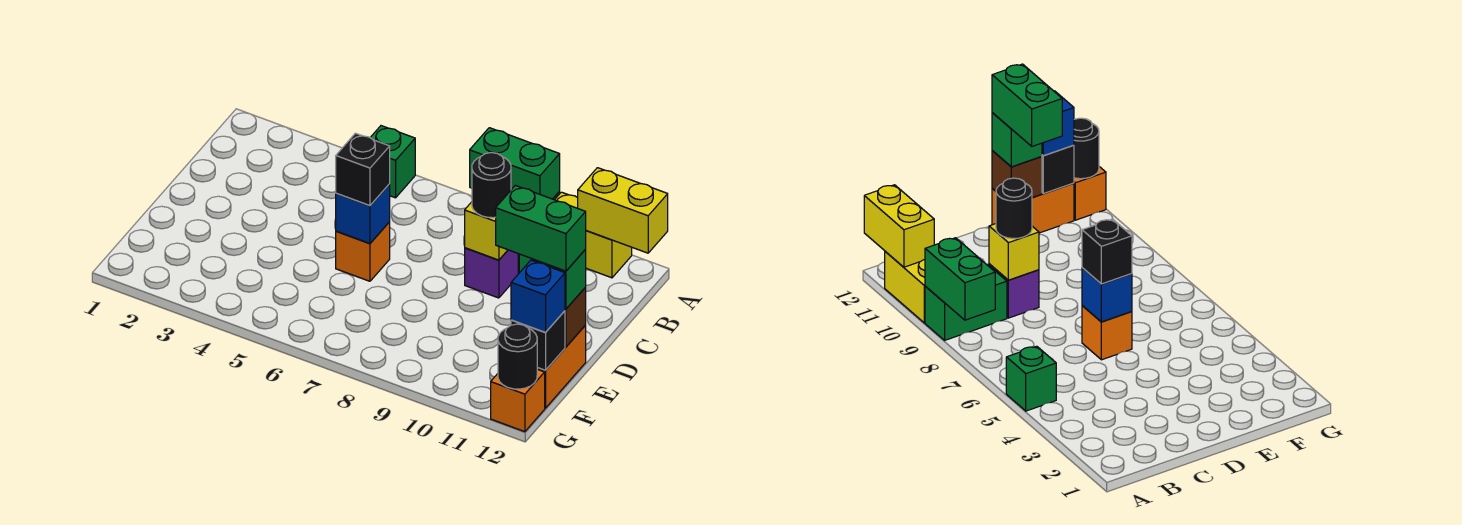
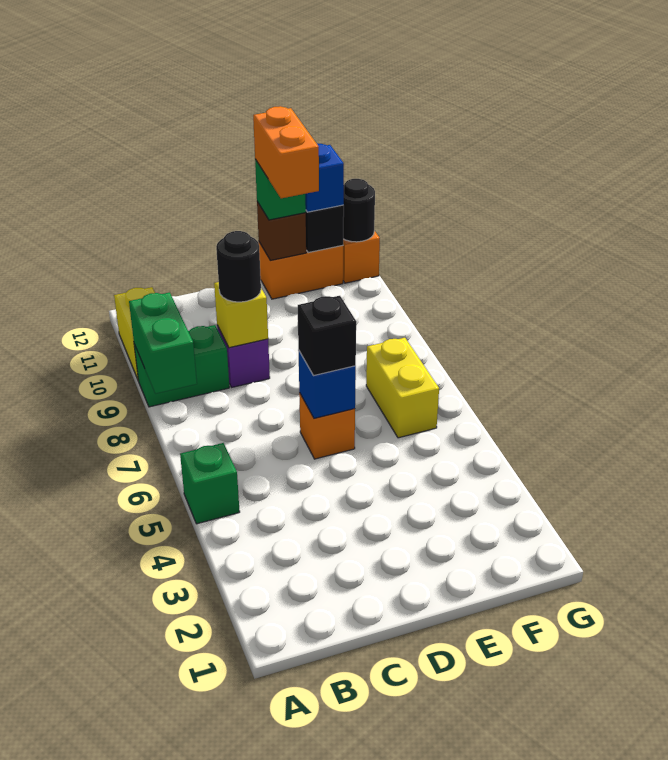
yellow brick A11:A12 level 2 -> yellow brick F6:F7 level 1
green brick E11:E12 level 4 -> orange brick E11:E12 level 4

